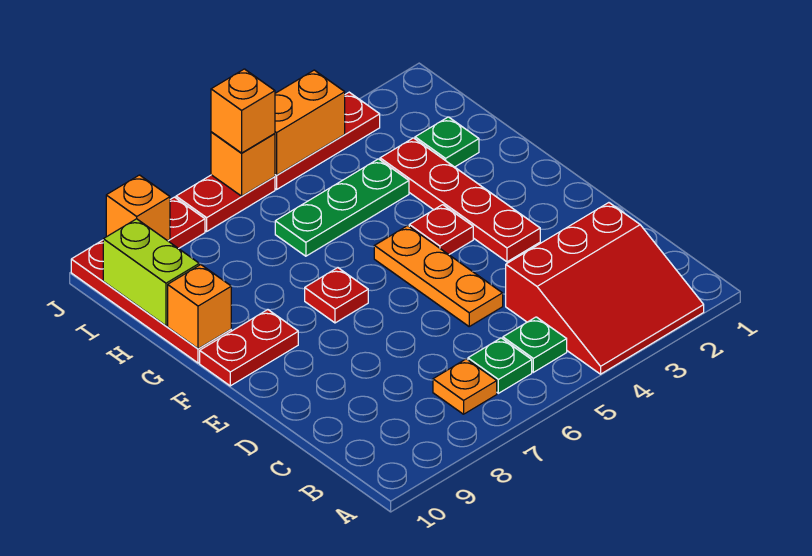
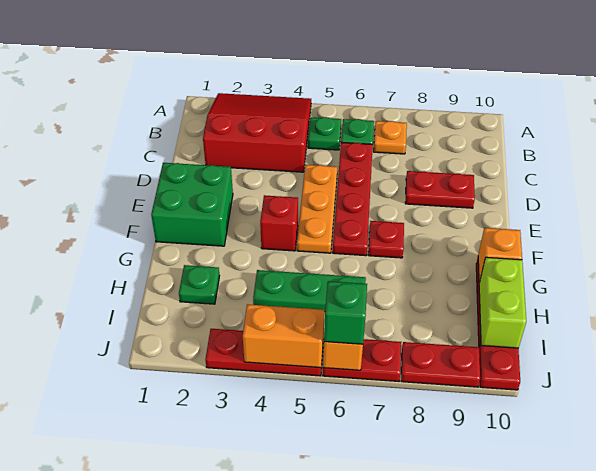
none -> green brick E1:F2 level 1
red plate E3:H3 level 1 -> red plate C6:F6 level 1
red plate F4 level 1 -> red brick F4 level 1
red plate F9:F10 level 1 -> red plate D8:D9 level 1
orange brick J6 level 3 -> green brick J6 level 3
orange brick J9 level 2 -> none

